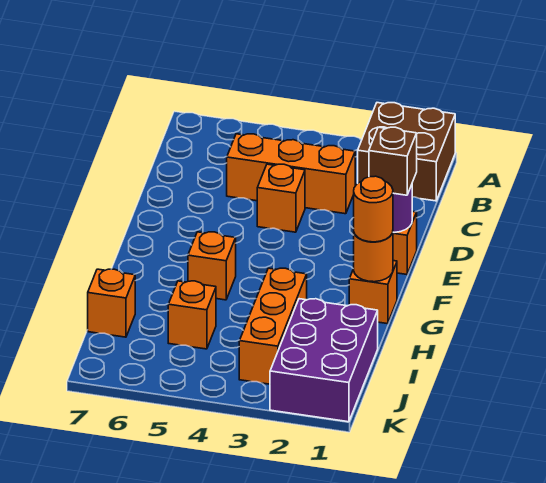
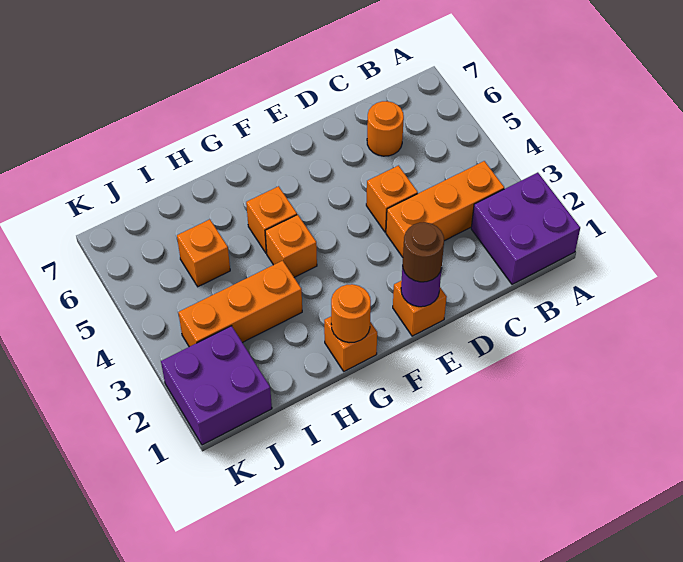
brown brick A1:B2 level 1 -> purple brick A1:B2 level 1
orange brick C3:C5 level 1 -> orange brick B3:D3 level 1
brown brick E1 level 3 -> brown round brick E1 level 3
orange round brick G1 level 3 -> orange round brick C6 level 1
purple brick I1:K2 level 1 -> purple brick J1:K2 level 1
orange brick I7 level 1 -> orange brick G4 level 1

